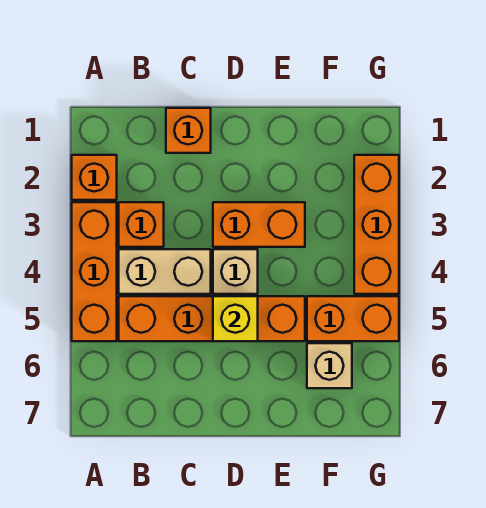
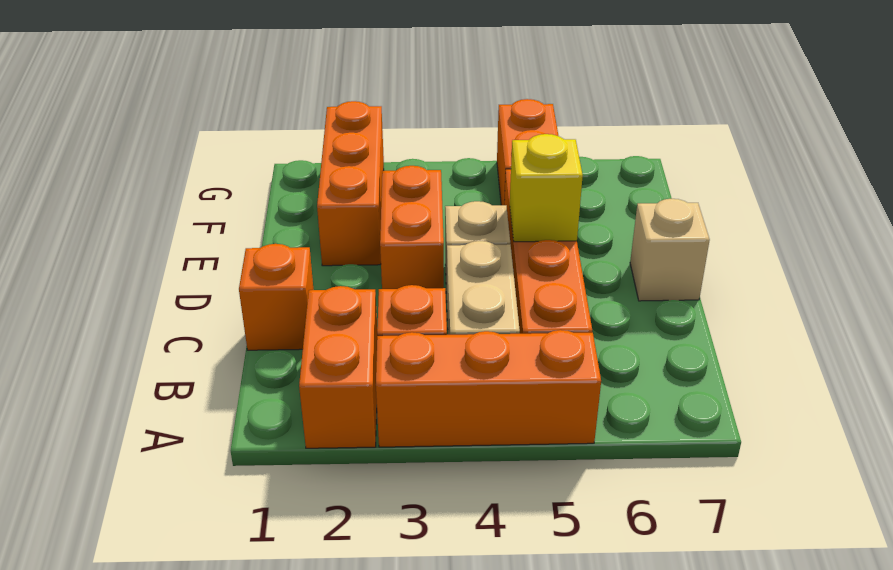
orange brick A2 level 1 -> orange brick A2:B2 level 1
tan brick F6 level 1 -> tan brick D7 level 1
orange brick G2:G4 level 1 -> orange brick E2:G2 level 1

